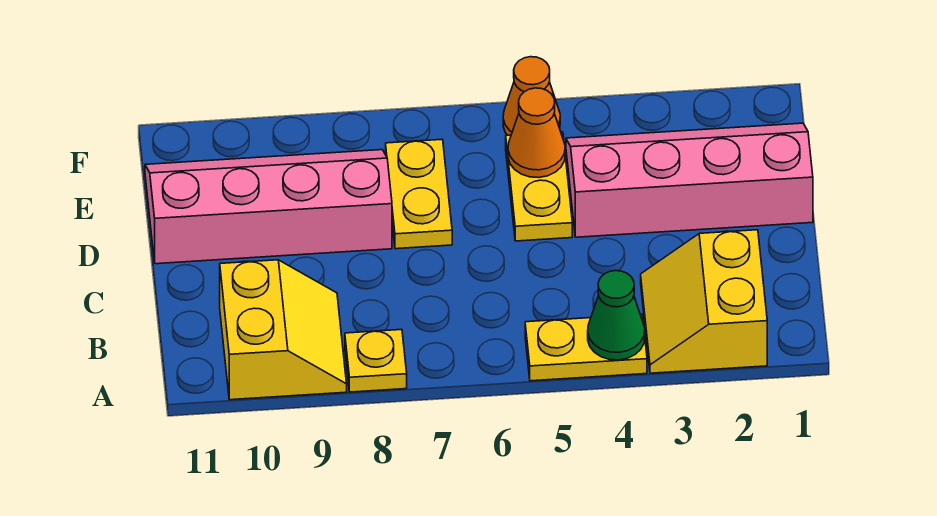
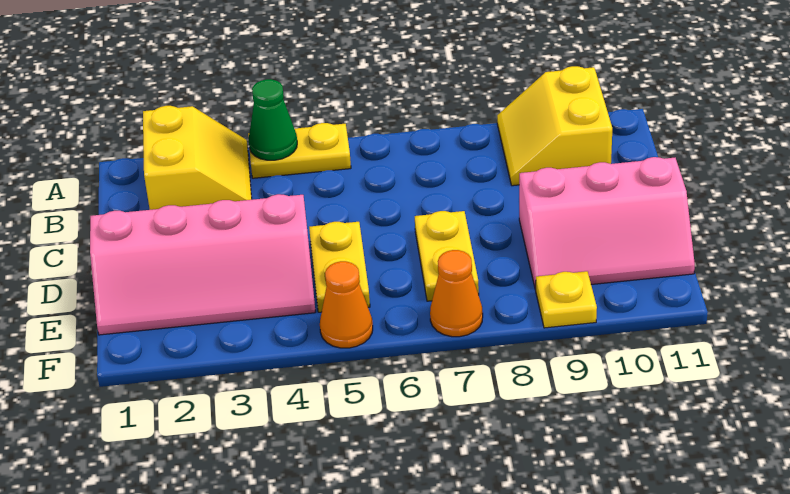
yellow plate A8 level 1 -> yellow plate F9 level 1
pink slope D8:E11 level 1 top D -> pink slope D9:E11 level 1 top D
orange cone E5 level 2 -> orange cone F7 level 1

